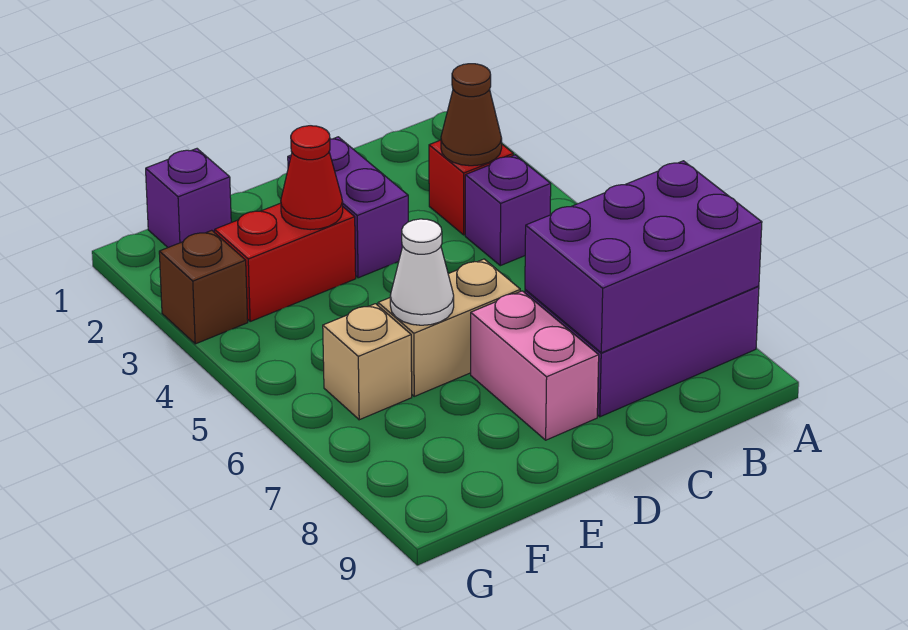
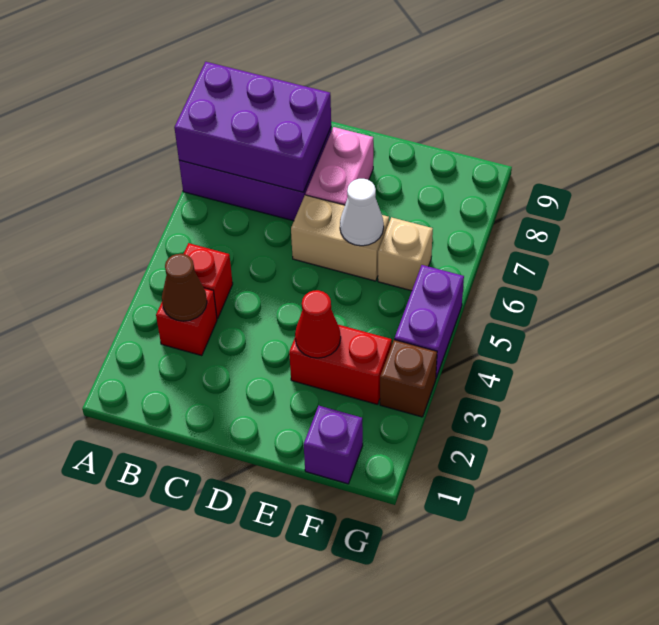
purple brick B4 level 1 -> red brick B4 level 1
purple brick D2:D3 level 1 -> purple brick G4:G5 level 1

